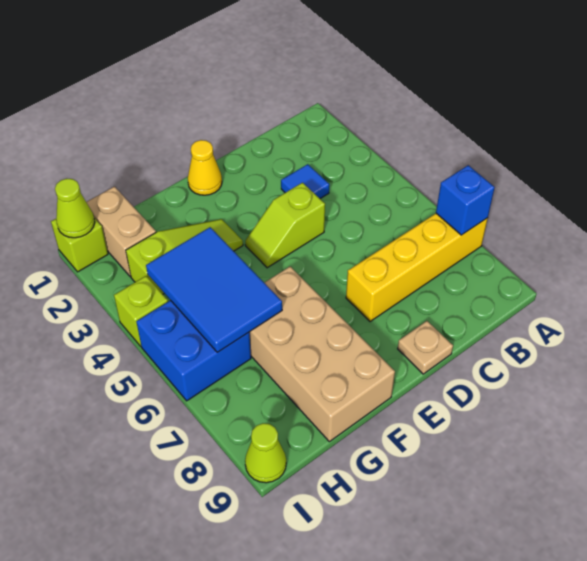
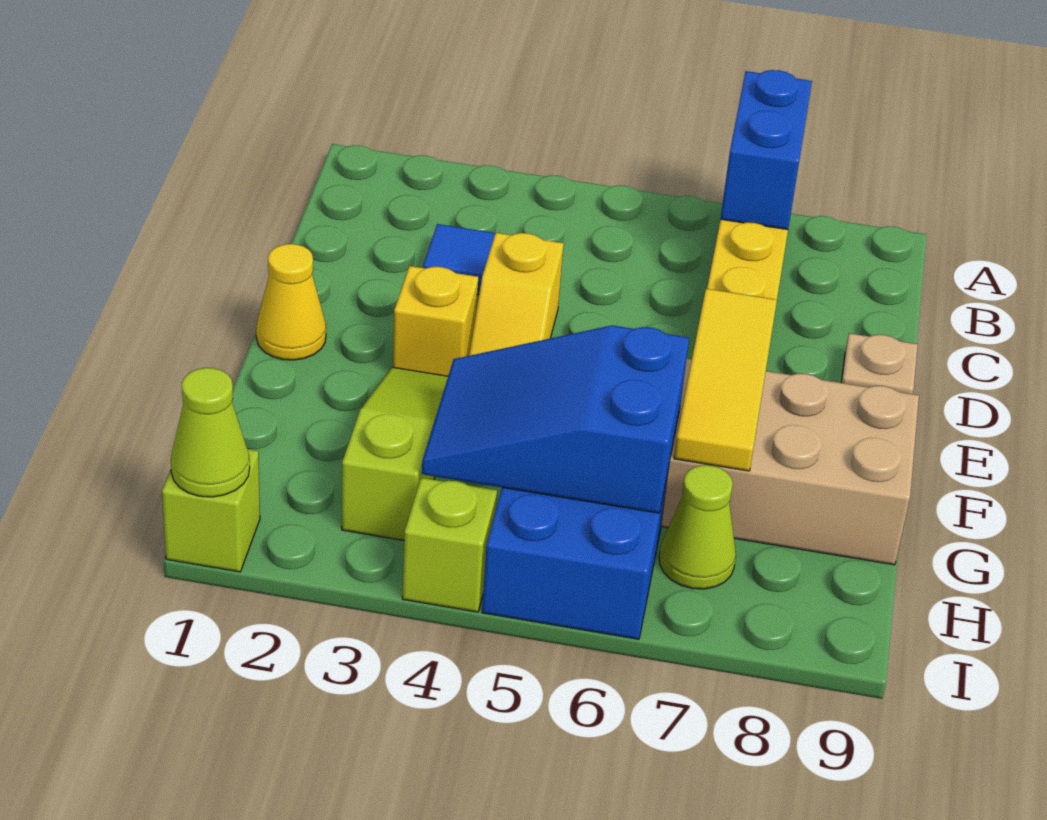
blue brick A7 level 2 -> blue brick A7:B7 level 2
lime slope D4:E4 level 1 top D -> yellow slope D4:E4 level 1 top D
none -> yellow brick E3 level 1
none -> yellow tile E7:G7 level 2
blue tile G4:H6 level 2 -> blue slope G4:H6 level 2 top 6
tan brick H1:H2 level 1 -> none
lime cone I9 level 1 -> lime cone H7 level 1

